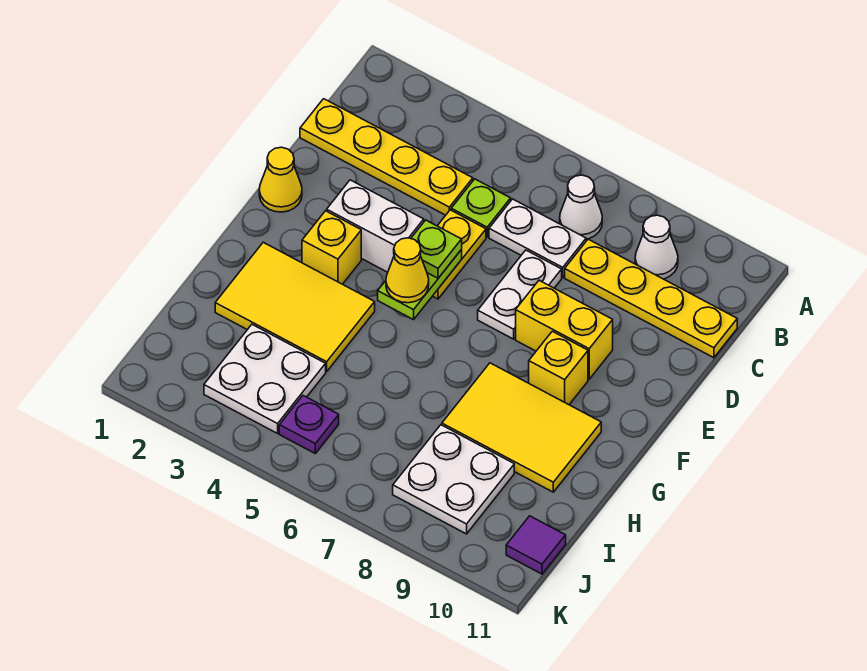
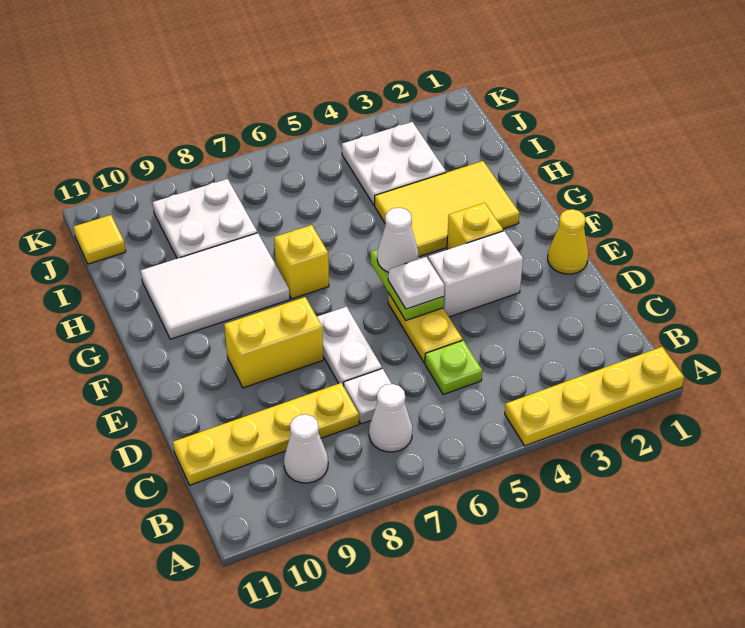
yellow plate C1:C4 level 1 -> yellow plate A1:A4 level 1
white plate C6:C7 level 1 -> white plate C7 level 1
lime plate E5 level 3 -> white plate E5 level 3
yellow cone F5 level 3 -> white cone F5 level 3
yellow brick F9 level 1 -> yellow brick G7 level 1
yellow tile G8:H10 level 1 -> white tile G8:H10 level 1
purple plate J5 level 1 -> none
purple tile J11 level 1 -> yellow tile J11 level 1

